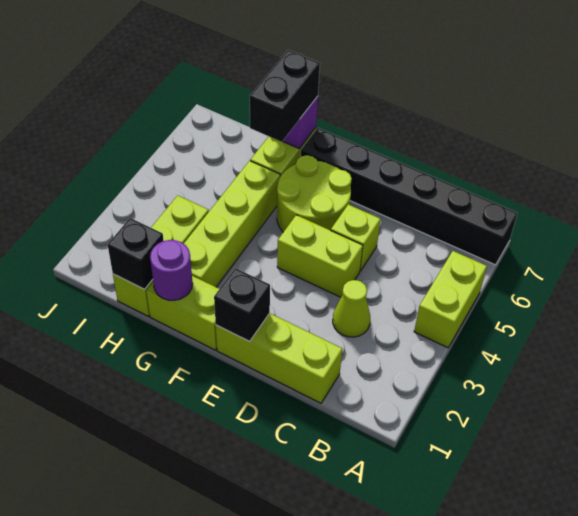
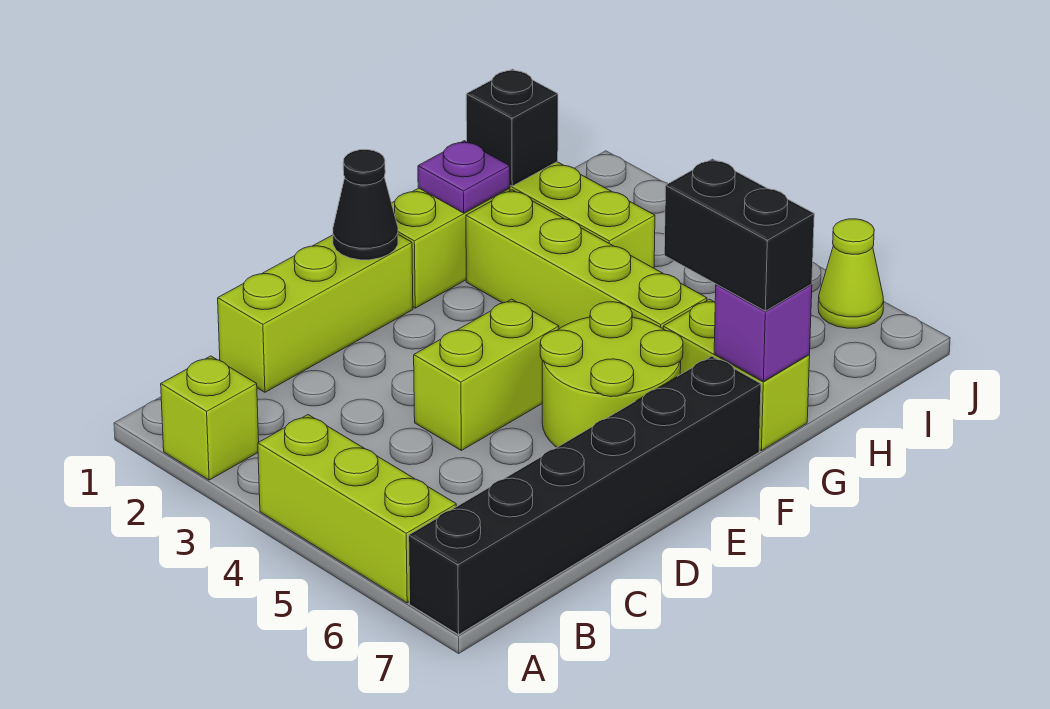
lime brick A4:A5 level 1 -> lime brick A4:A6 level 1
lime cone C3 level 1 -> lime cone J6 level 1
lime brick D5 level 1 -> lime brick A2 level 1
black brick E1 level 2 -> black cone E1 level 2
purple round brick G1 level 2 -> purple plate G1 level 2

